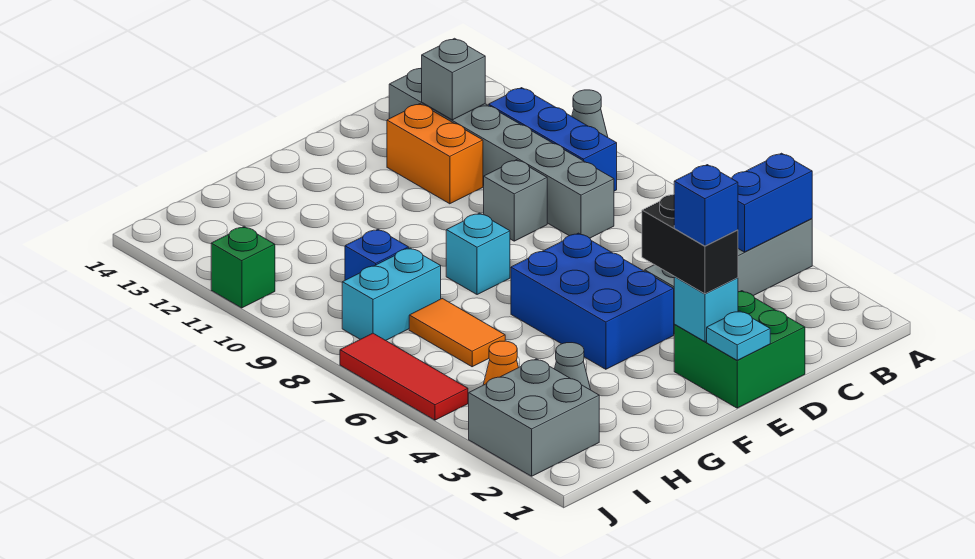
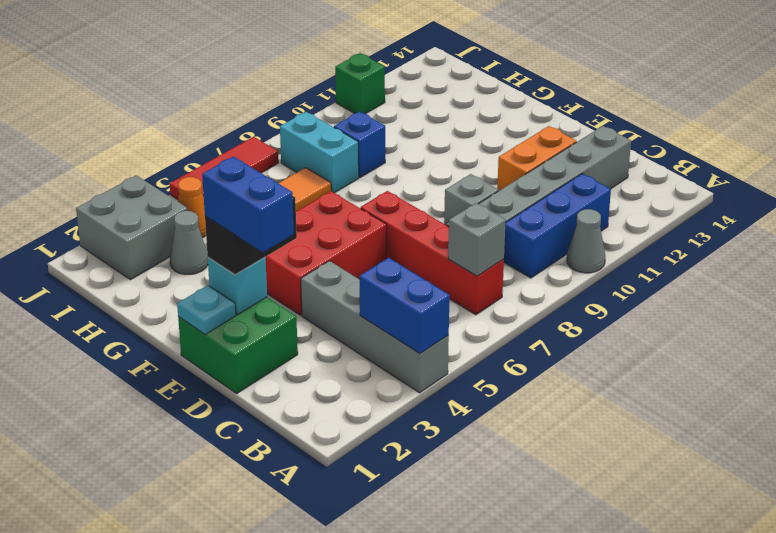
none -> red brick B7:E7 level 1
grey brick C12 level 2 -> grey brick B7 level 2
blue brick E2 level 4 -> blue brick D2:E2 level 4
blue brick E4:F6 level 1 -> red brick E4:F6 level 1
cyan brick F8 level 1 -> none

